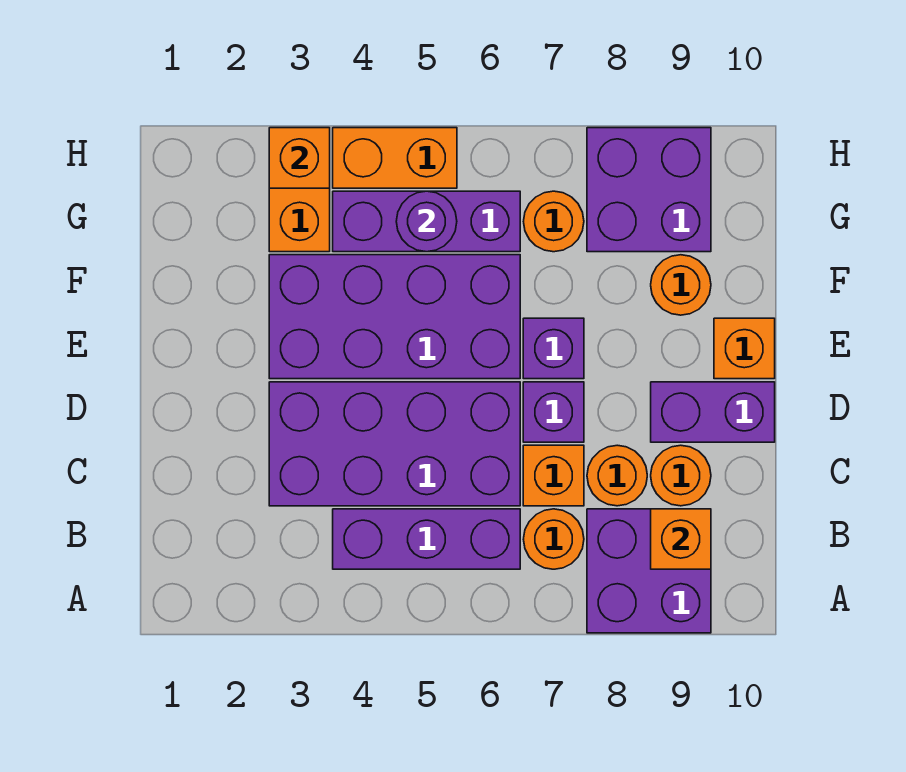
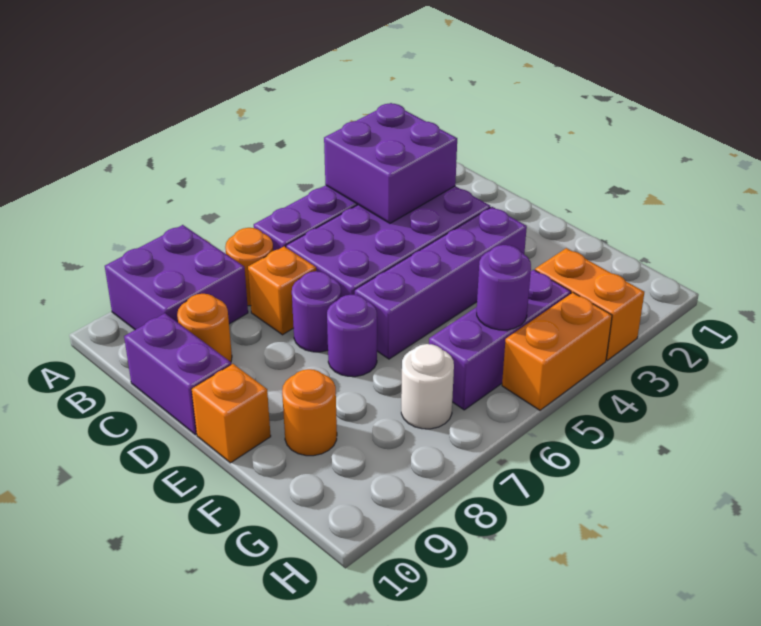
orange brick B9 level 2 -> none
orange round brick C8 level 1 -> none
purple brick D7 level 1 -> purple round brick D7 level 1
purple brick D9:D10 level 1 -> purple brick C10:D10 level 1
purple brick E3:F6 level 1 -> purple brick E3:E6 level 1
purple brick E7 level 1 -> purple round brick E7 level 1
orange round brick G7 level 1 -> white round brick G7 level 1
purple brick G8:H9 level 1 -> purple brick B3:C4 level 2
orange brick H3 level 2 -> none

